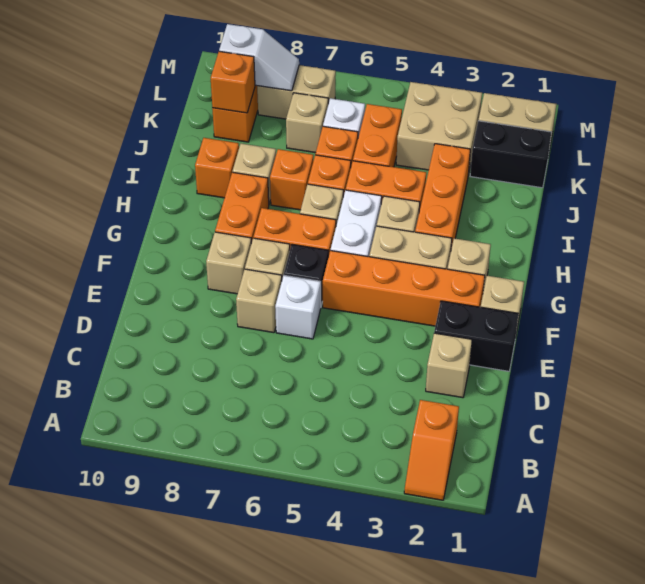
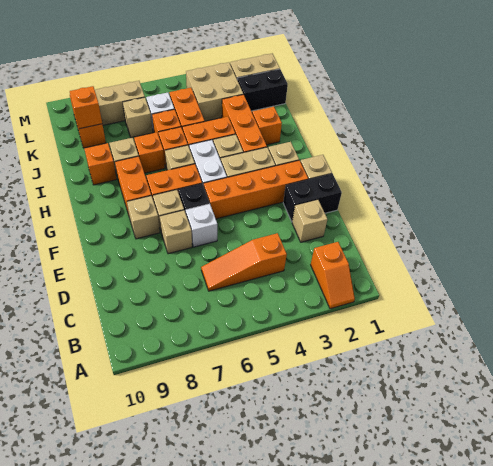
none -> orange slope C4:C6 level 1 top 4
none -> orange brick I2 level 1
white slope L8:L9 level 2 top 9 -> none

